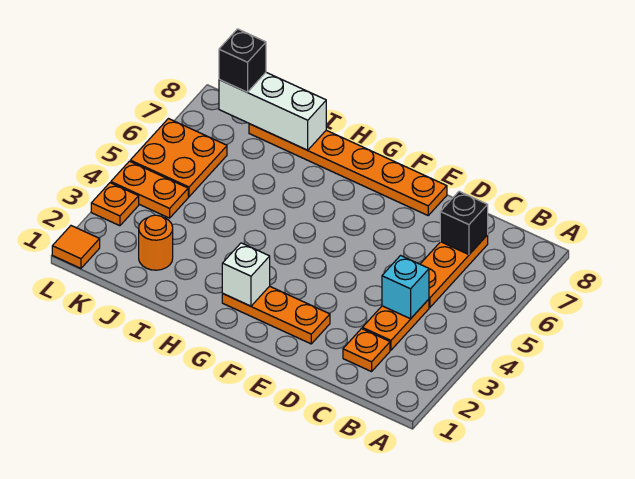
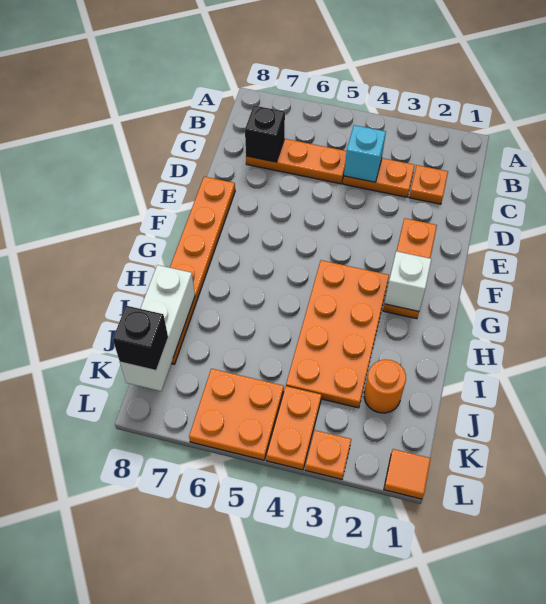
none -> orange plate G3:J4 level 1

